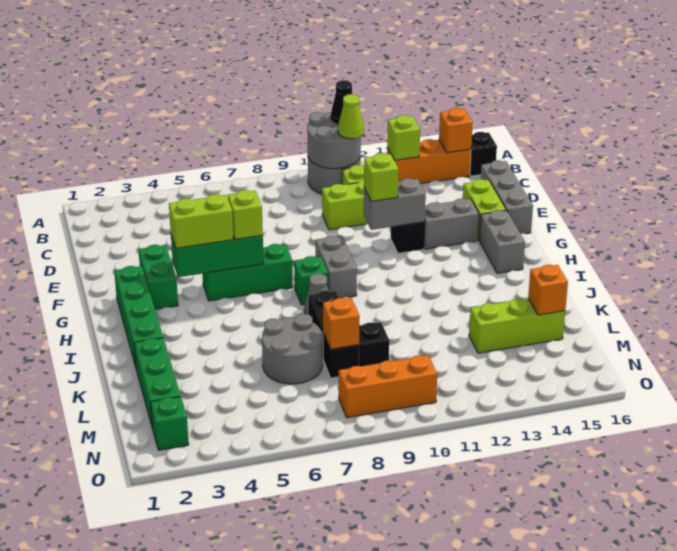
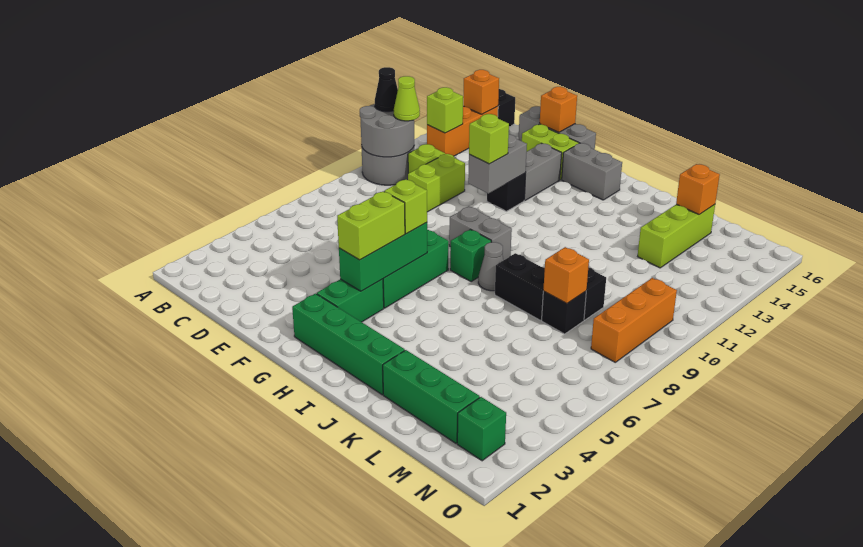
none -> orange brick E16 level 2
green brick F3:G3 level 1 -> green brick G3:G4 level 1
grey round brick K6:L7 level 1 -> none

